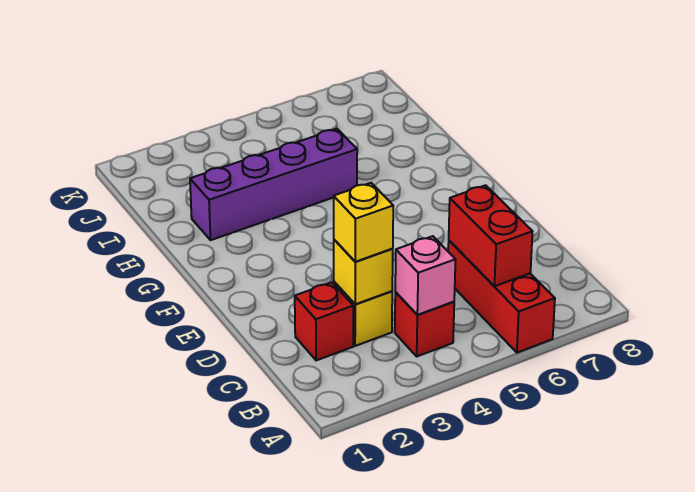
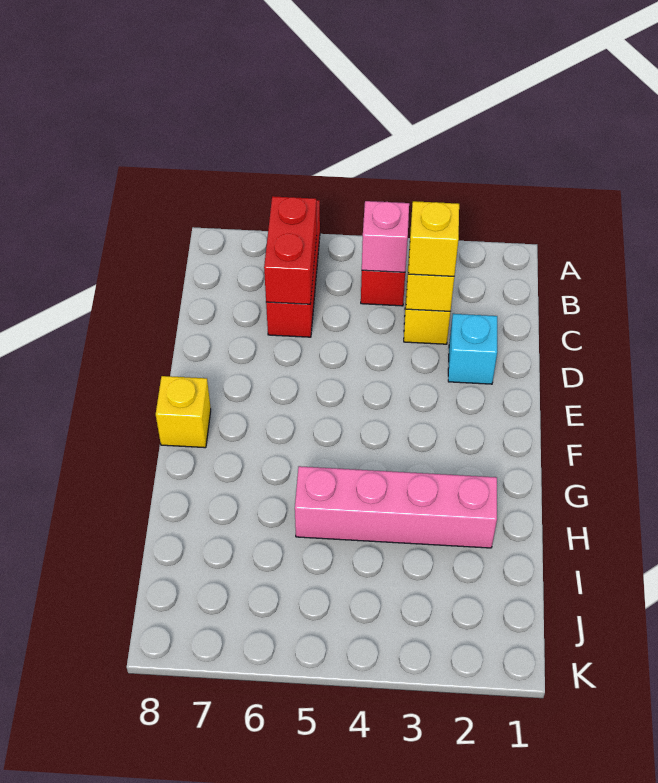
red brick C2 level 1 -> none
none -> cyan brick D2 level 1
none -> yellow brick F8 level 1
purple brick H2:H5 level 1 -> pink brick H2:H5 level 1

